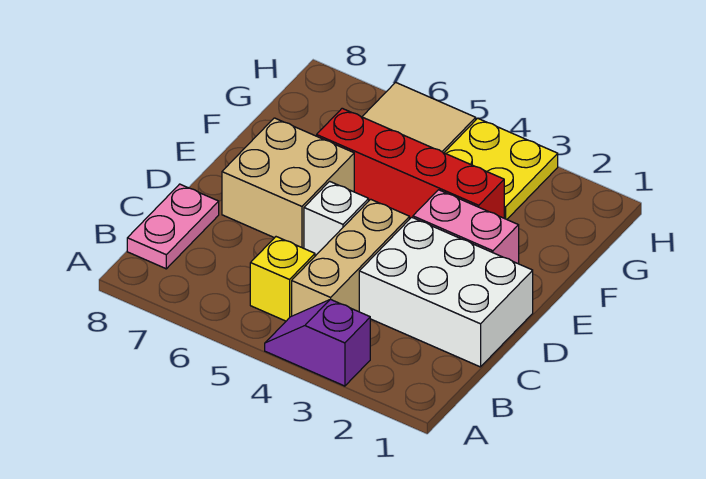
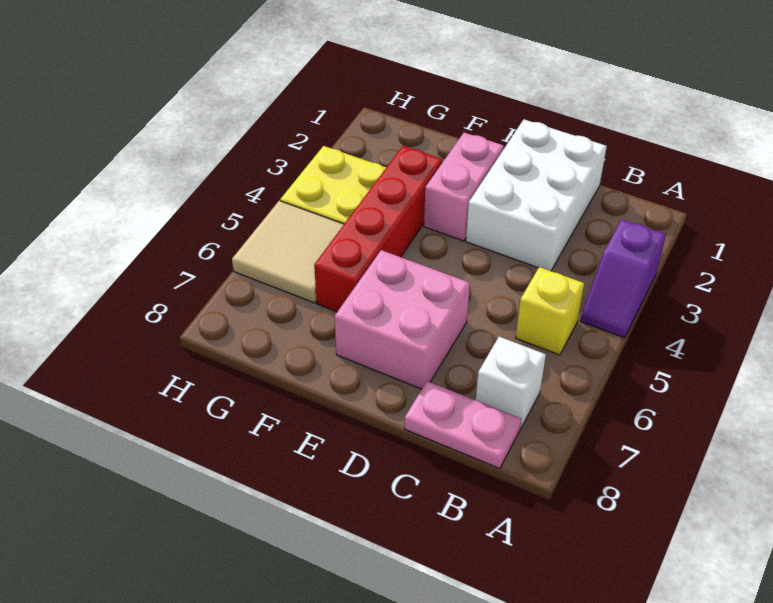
tan brick B4:D4 level 1 -> none
white brick D5 level 1 -> white brick B7 level 1
tan brick D6:E7 level 1 -> pink brick D6:E7 level 1

